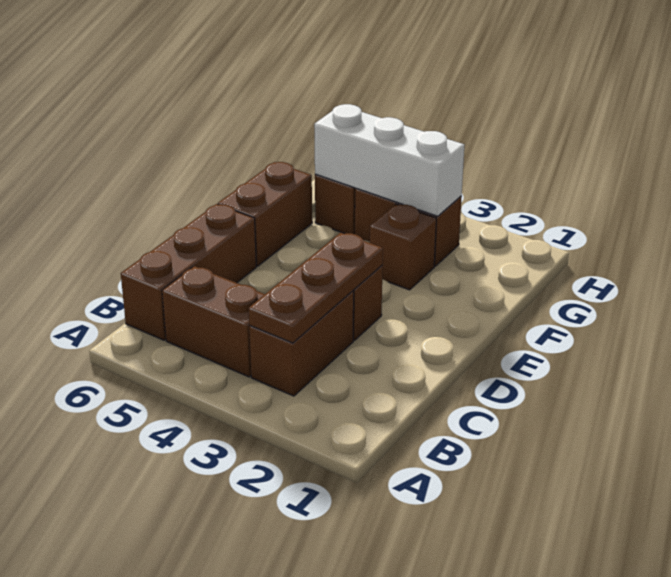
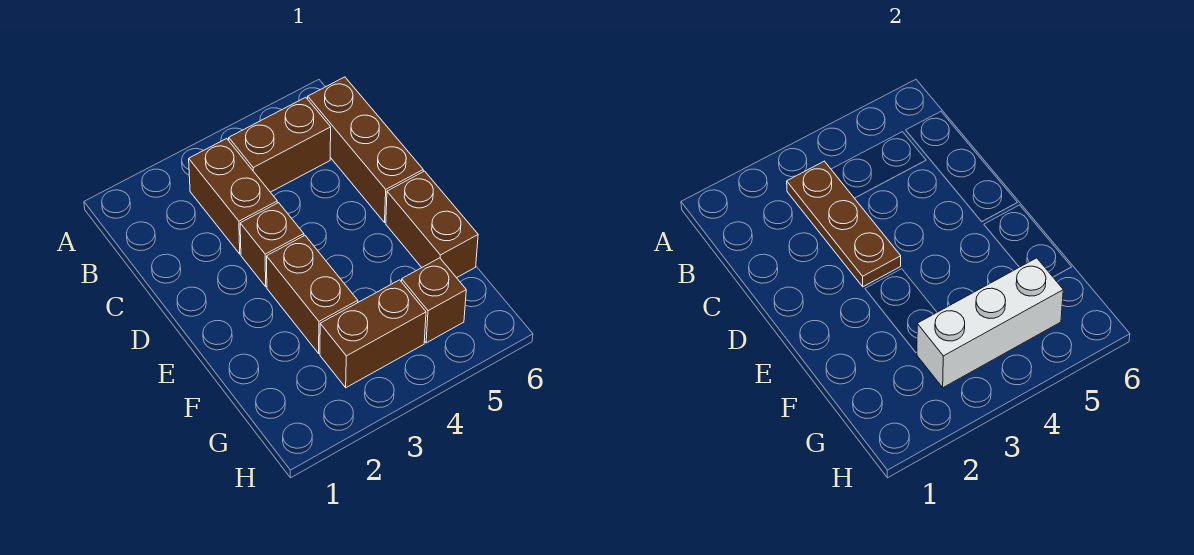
brown brick F3 level 1 -> brown brick E3:F3 level 1

